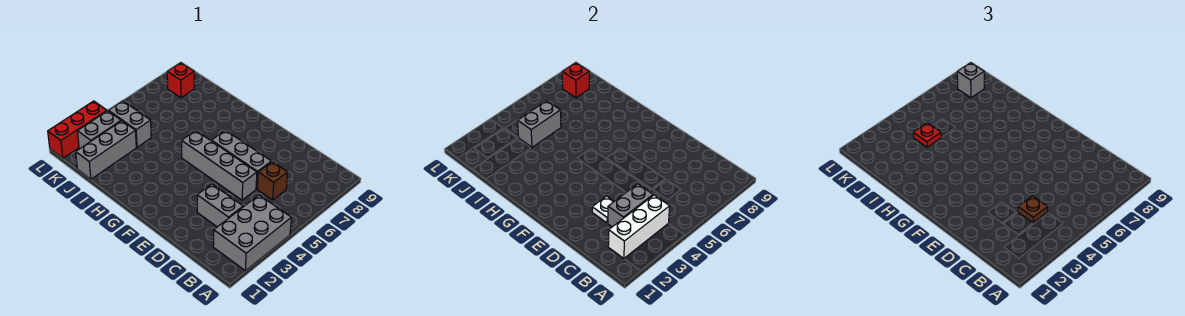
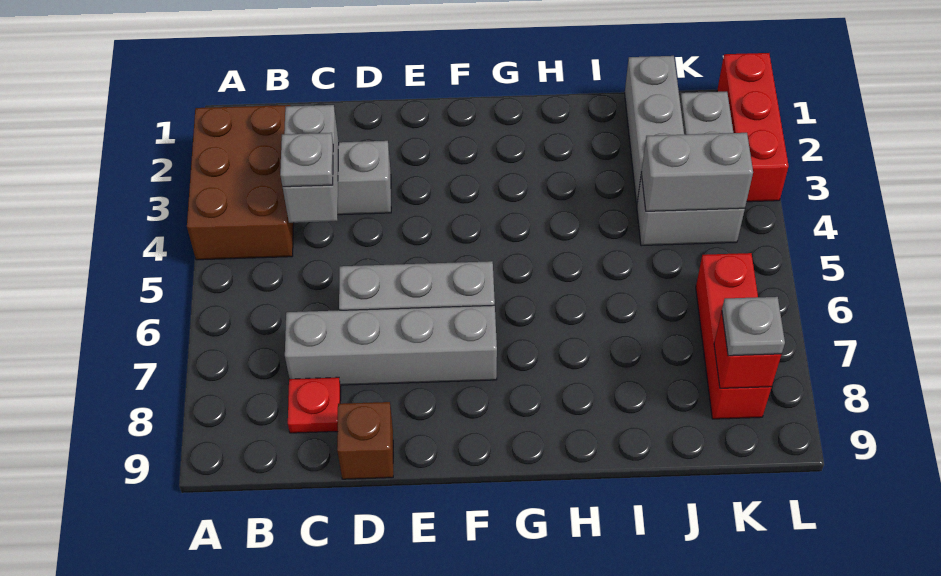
grey brick A2:B4 level 1 -> brown brick A2:B4 level 1
white brick B2:B4 level 2 -> none
brown plate C4 level 3 -> grey plate C4 level 3
brown brick C6 level 1 -> brown brick D9 level 1
white plate D3 level 2 -> none
grey brick D5:G5 level 1 -> grey brick C7:F7 level 1
grey brick J4:J5 level 2 -> grey brick J4:K4 level 2
red plate J4 level 3 -> red plate C8 level 1
red brick K8 level 1 -> red brick K6:K8 level 1
grey brick K8 level 3 -> grey plate K8 level 3

